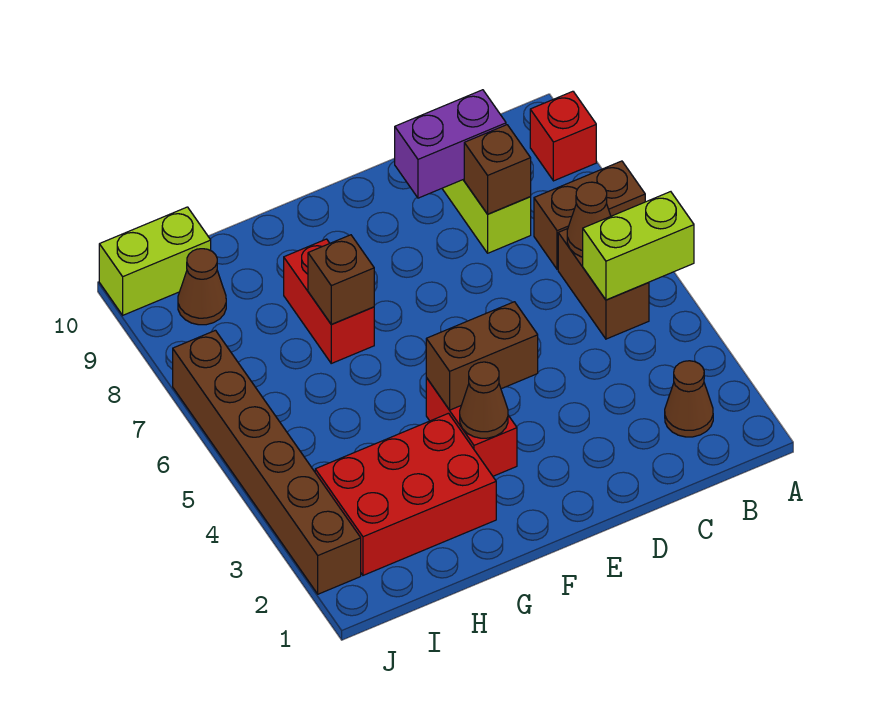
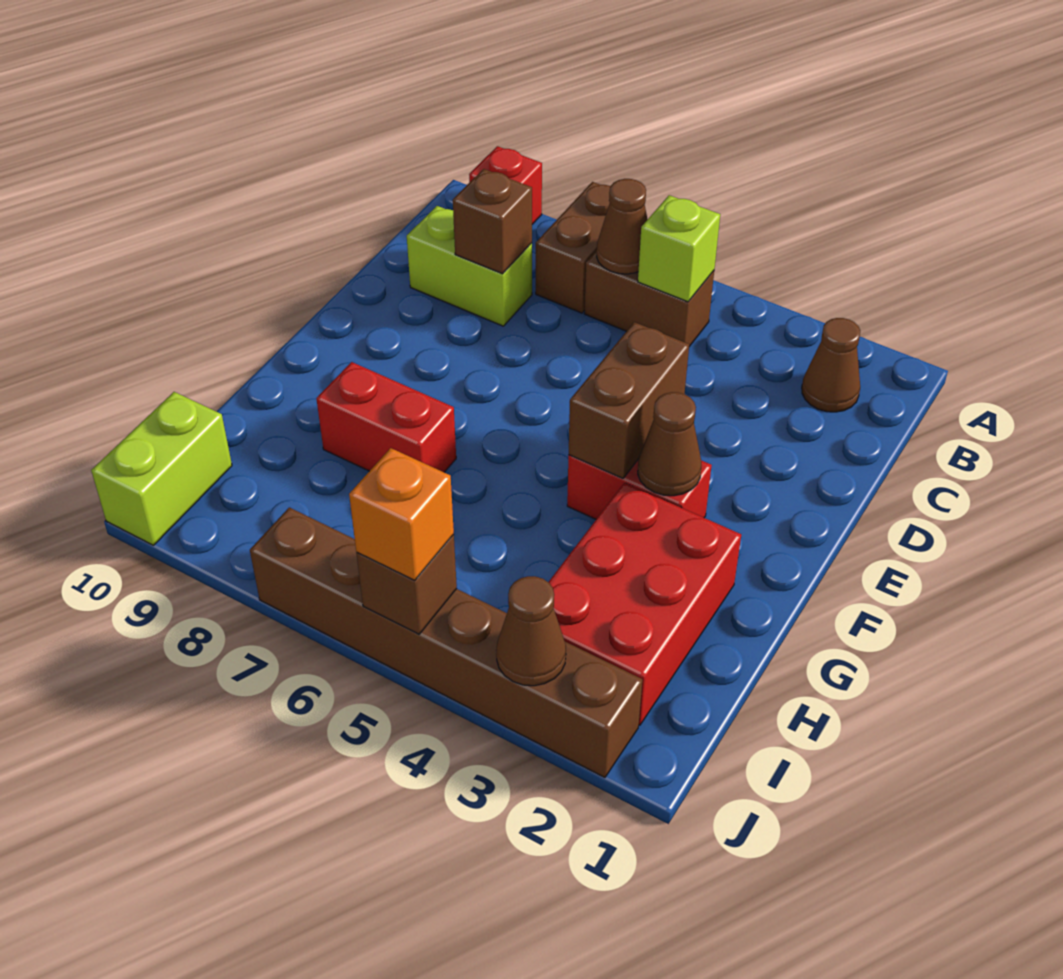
lime brick A5:B5 level 2 -> lime brick B5 level 2
purple brick C9:D9 level 2 -> none
brown brick G7 level 2 -> brown brick J5 level 2
brown cone I9 level 1 -> brown cone J3 level 2
none -> orange brick J5 level 3

